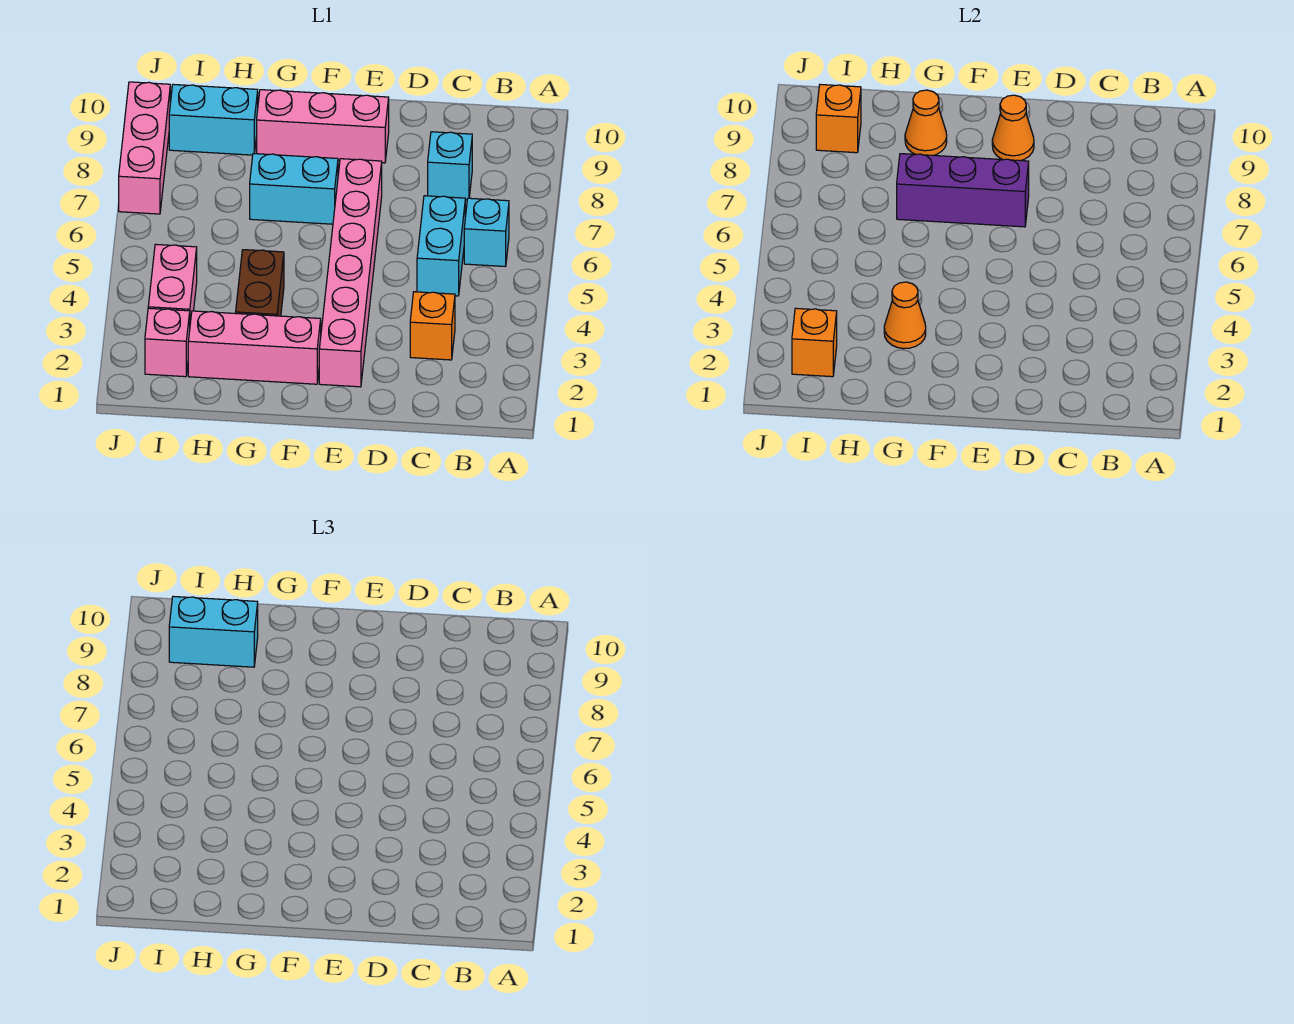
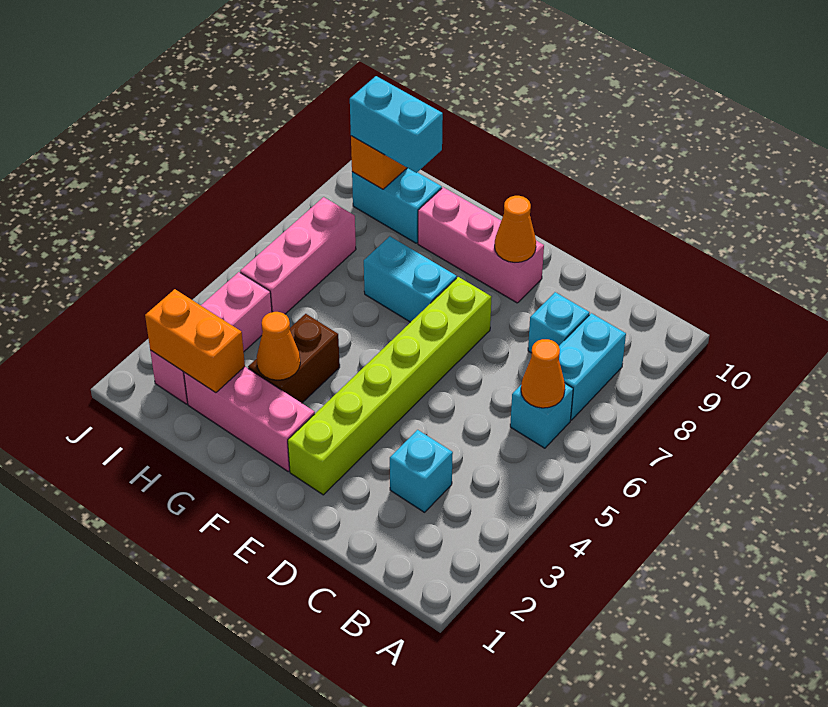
orange brick C3 level 1 -> cyan brick C3 level 1
cyan brick C5:C6 level 1 -> cyan brick B7:B8 level 1
pink brick E2:E7 level 1 -> lime brick E2:E7 level 1
purple brick E7:G7 level 2 -> none
orange cone G9 level 2 -> orange cone B6 level 2
orange brick I2 level 2 -> orange brick H2:I2 level 2
pink brick J7:J9 level 1 -> pink brick I5:I7 level 1

